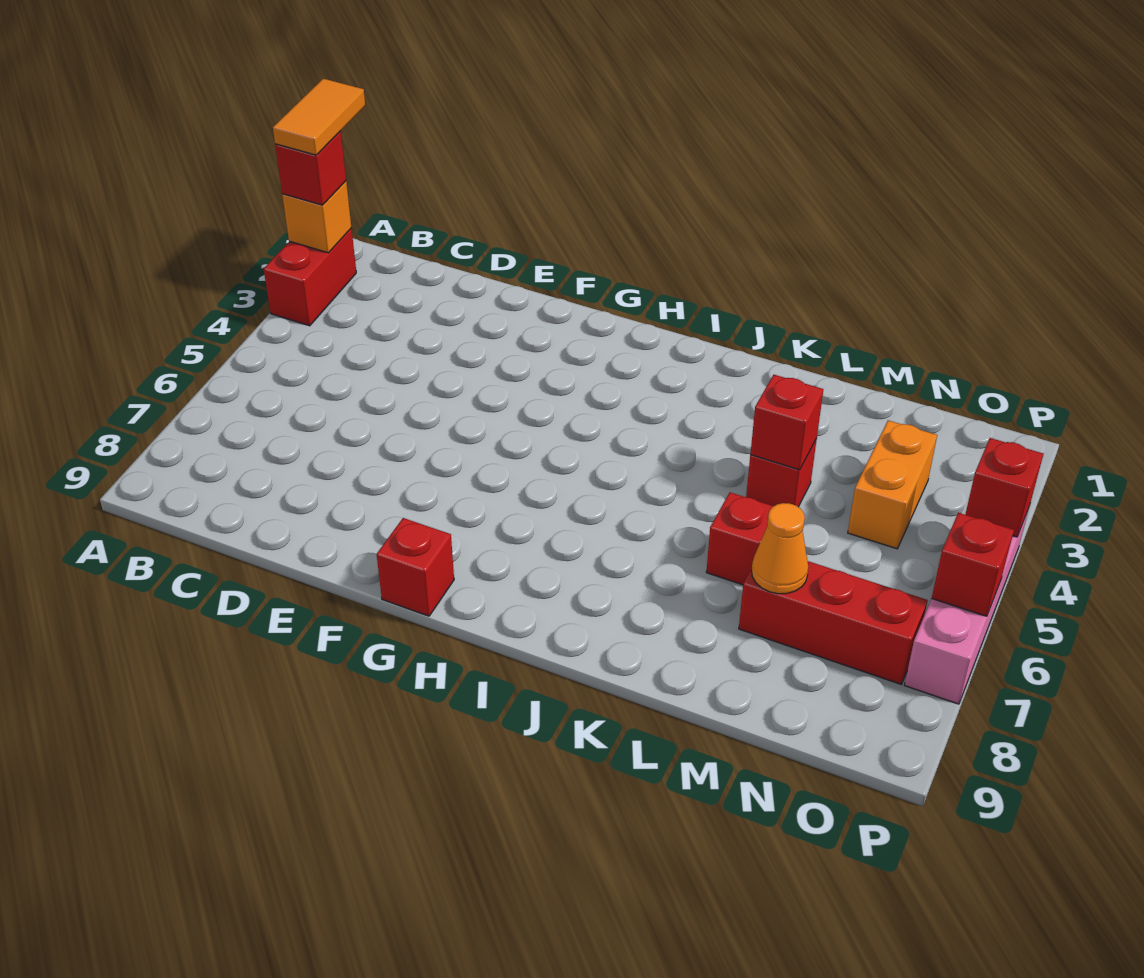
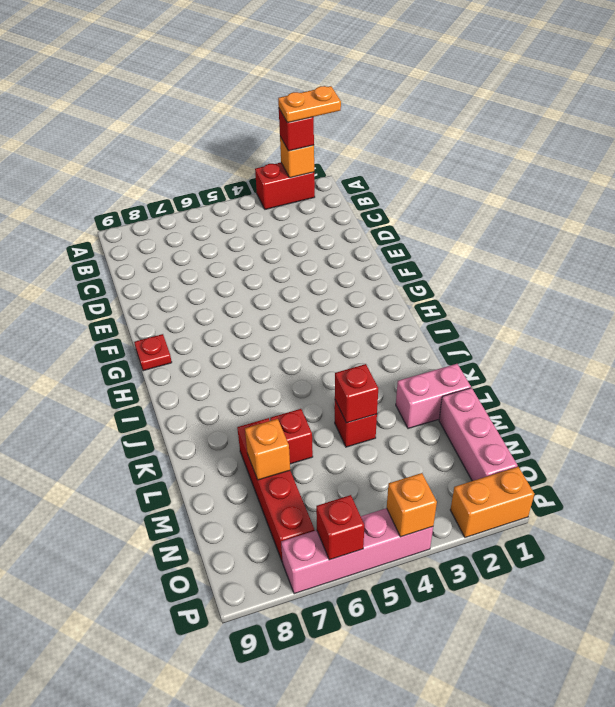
orange tile A1:A2 level 4 -> orange plate A1:A2 level 4
red brick G9 level 1 -> red plate G9 level 1
none -> pink brick L1:L2 level 1
none -> pink brick M1:O1 level 1
red brick M7:O7 level 1 -> red brick L7:O7 level 1
orange cone M7 level 2 -> orange brick M7 level 2
orange brick N3:N4 level 1 -> orange brick P1:P2 level 1
red brick P4 level 2 -> orange brick P4 level 2

